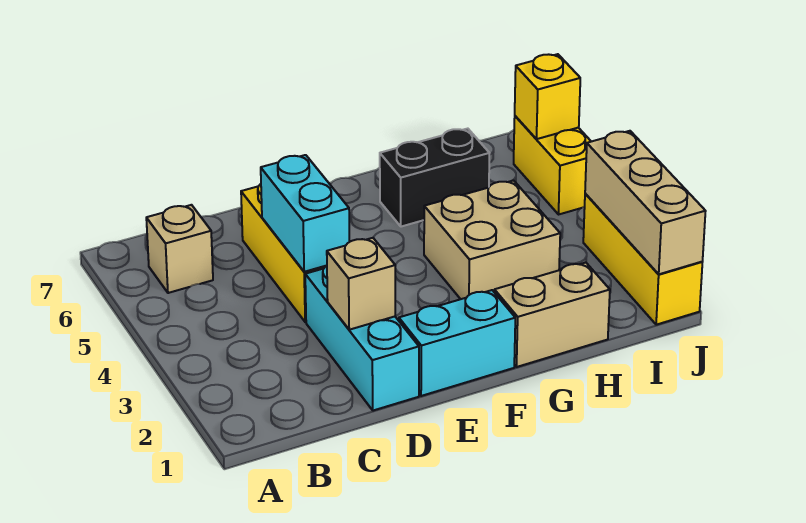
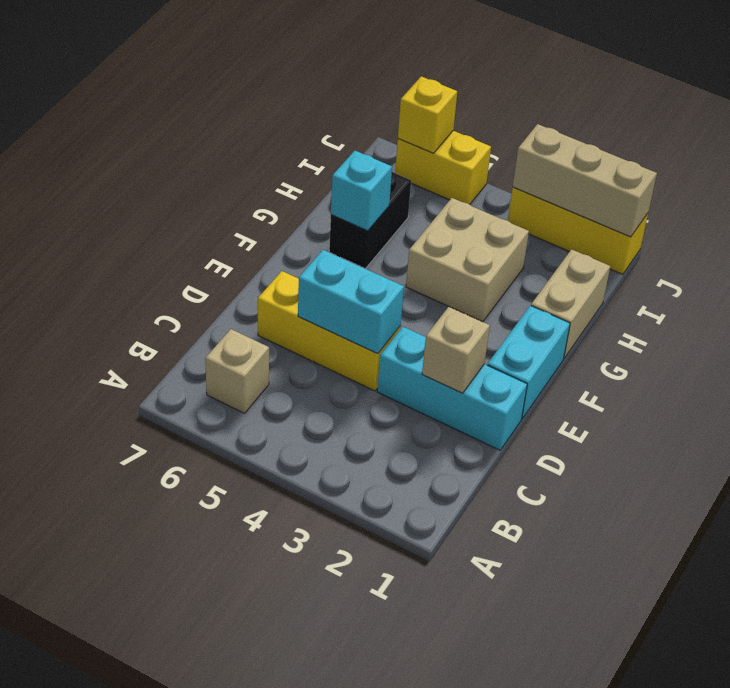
none -> cyan brick G6 level 2

